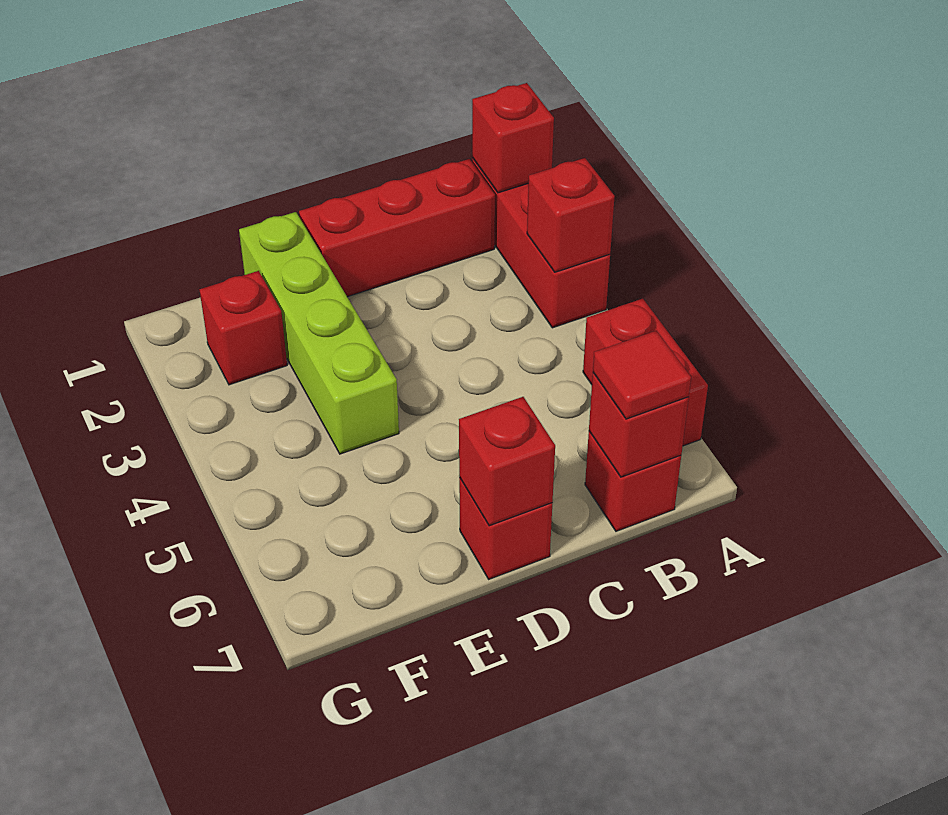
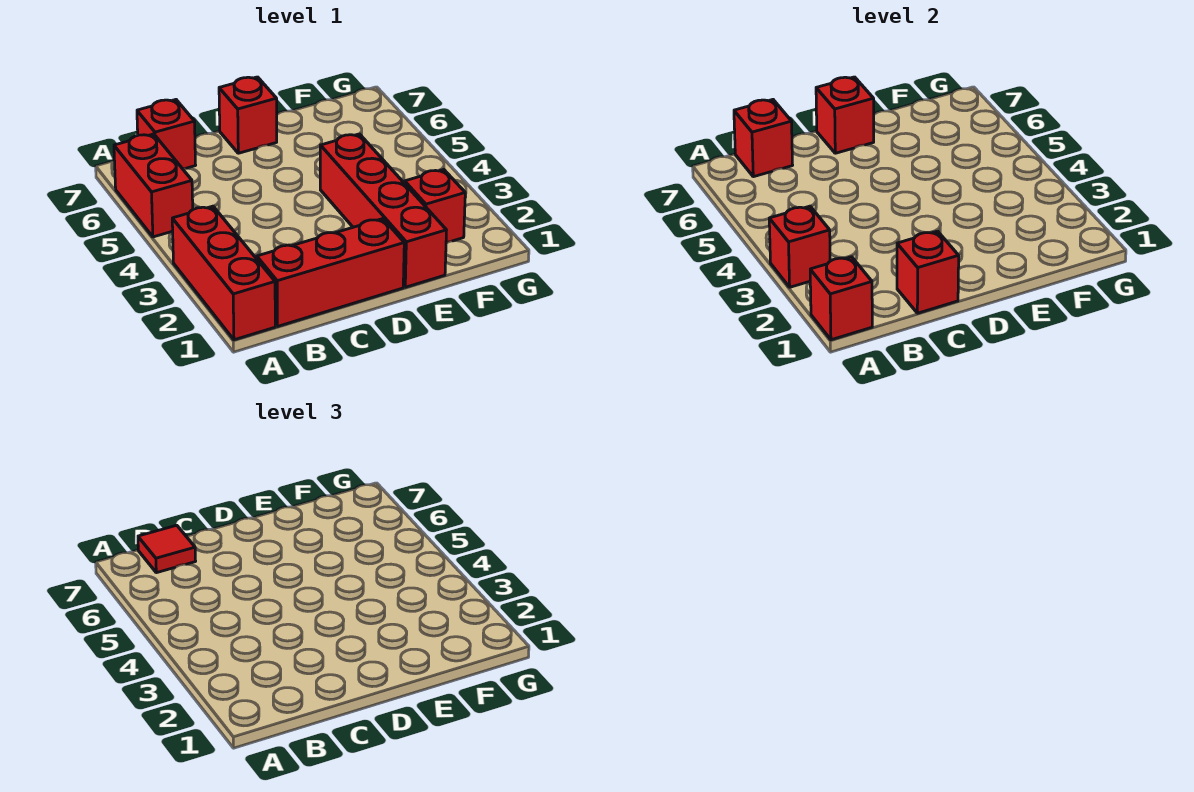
none -> red brick C1 level 2
lime brick E1:E4 level 1 -> red brick E1:E4 level 1

